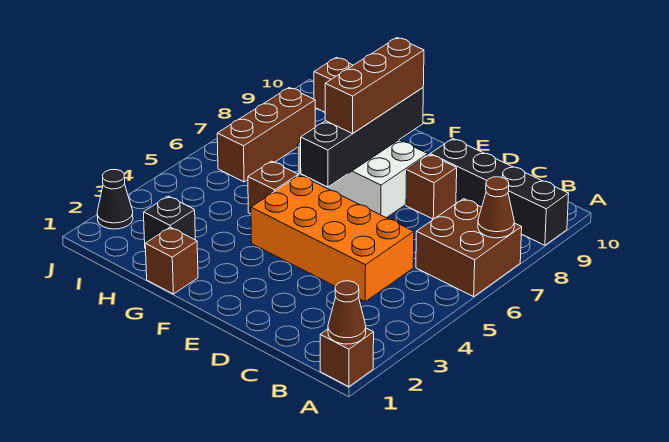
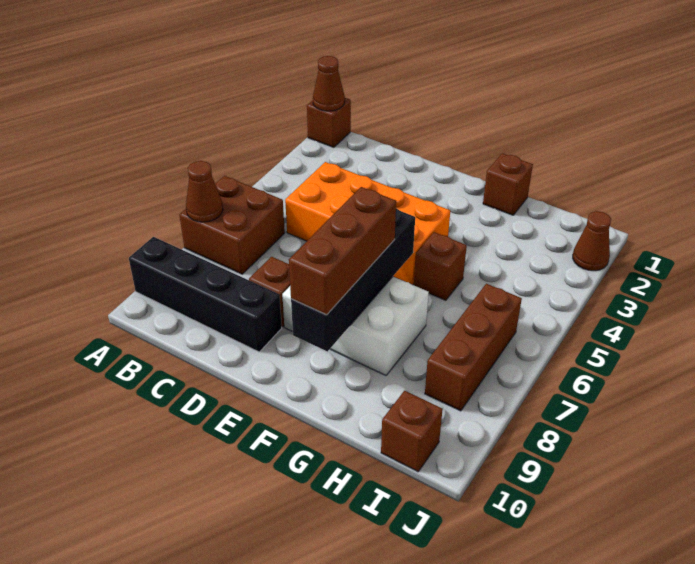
black brick H2 level 1 -> none
black cone J2 level 1 -> brown cone J2 level 1

